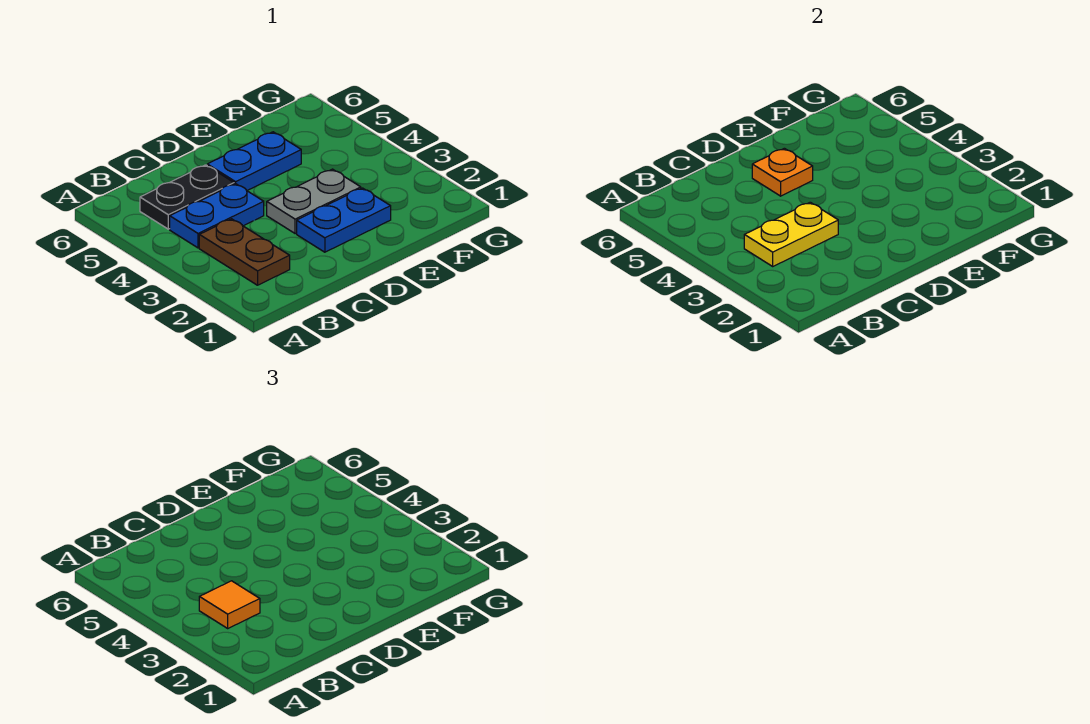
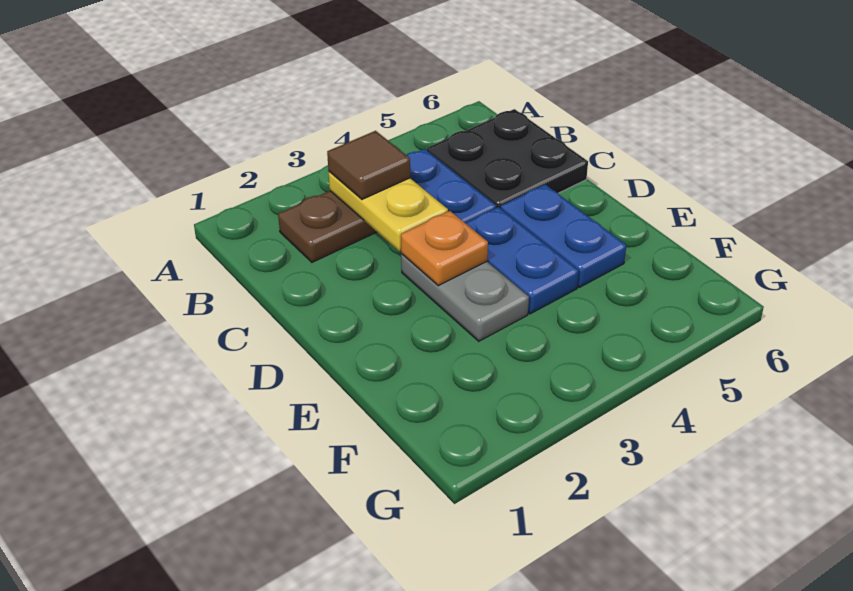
orange tile B3 level 3 -> brown tile B3 level 3
black plate B5:C5 level 1 -> black plate B5:C6 level 1
blue plate D2:E2 level 1 -> blue plate D4:E4 level 1
orange plate D5 level 2 -> orange plate D3 level 2

